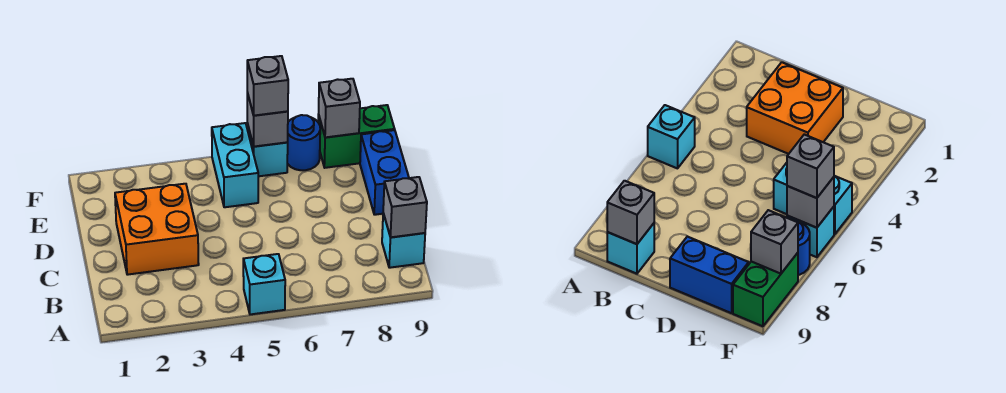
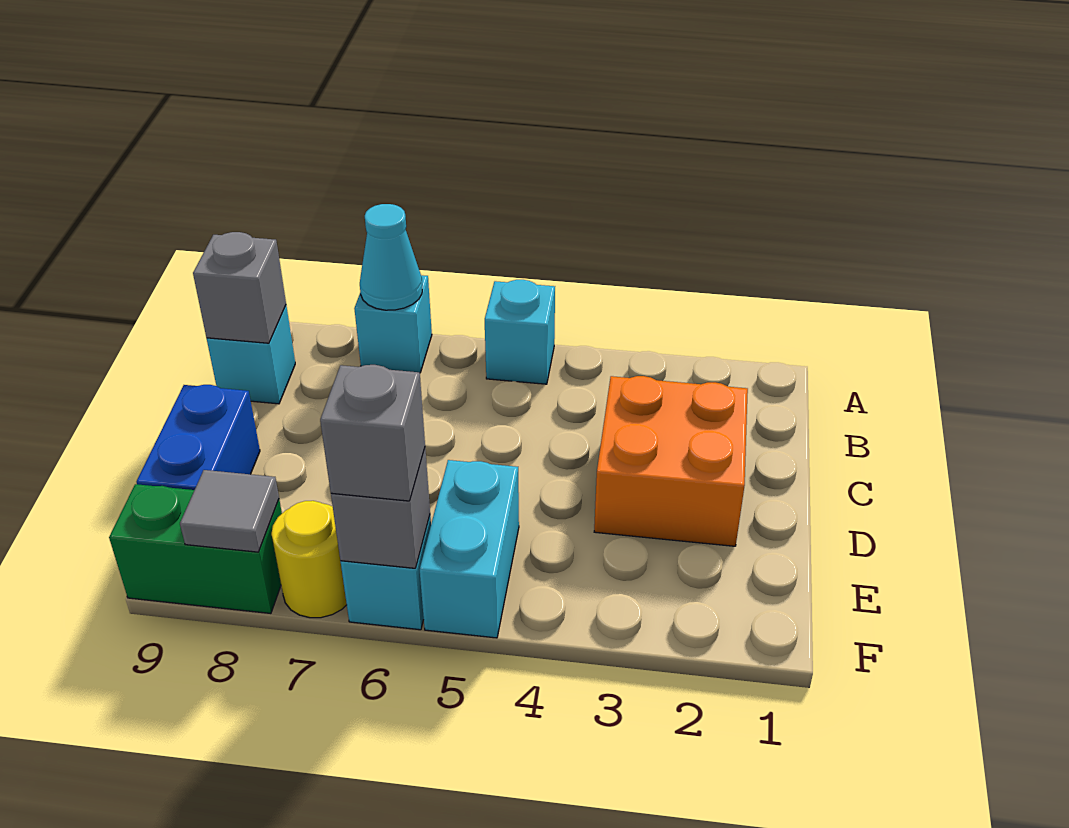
none -> cyan brick A7 level 1
none -> cyan cone A7 level 2
blue round brick F7 level 1 -> yellow round brick F7 level 1
grey brick F8 level 2 -> grey tile F8 level 2

